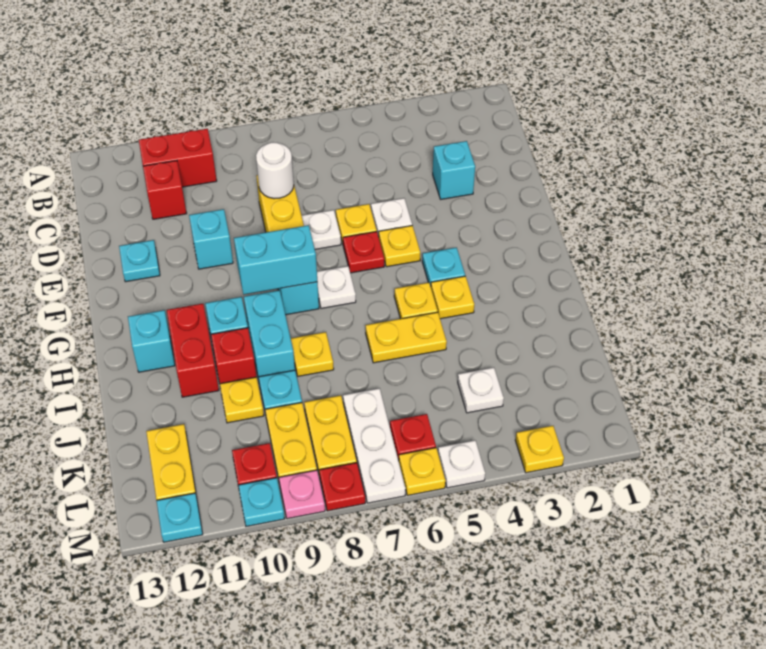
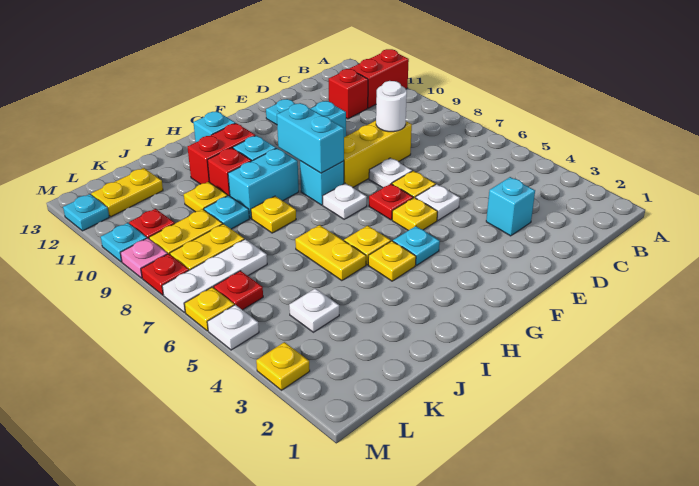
red brick B10:B11 level 1 -> red brick A11:B11 level 1

